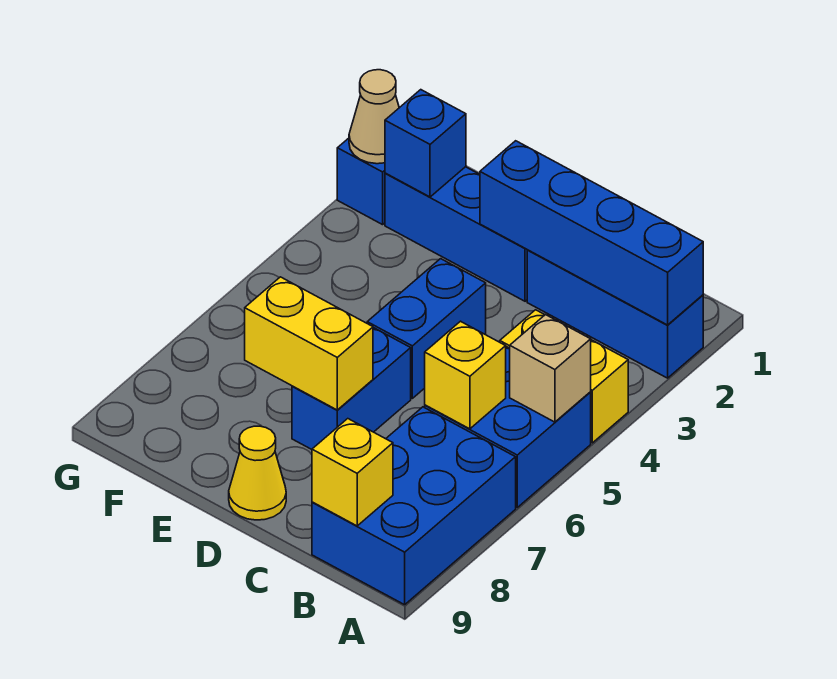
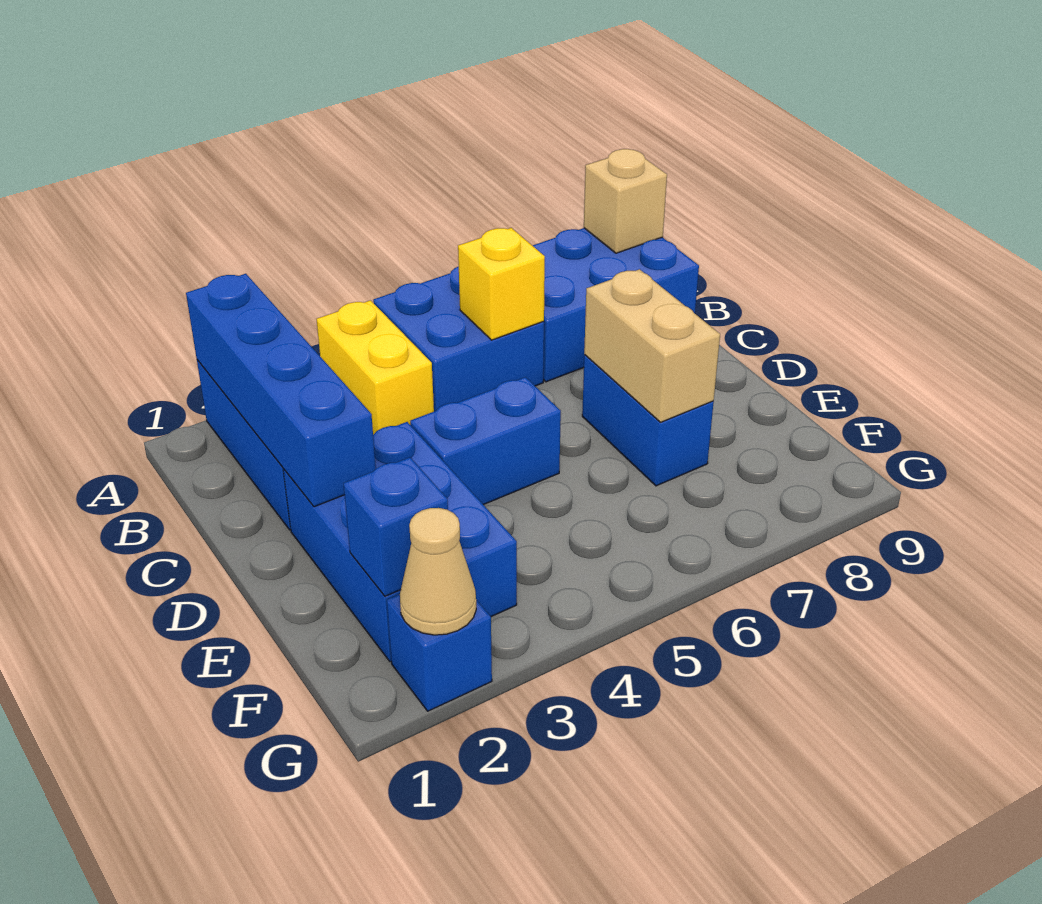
tan brick A5 level 2 -> tan brick A9 level 2
yellow brick B9 level 2 -> none
blue brick D2:F2 level 1 -> blue brick D2:F3 level 1
blue brick D6:D7 level 1 -> blue brick D7:E7 level 1
yellow brick D7:E7 level 2 -> tan brick D7:E7 level 2
yellow cone D9 level 1 -> none

